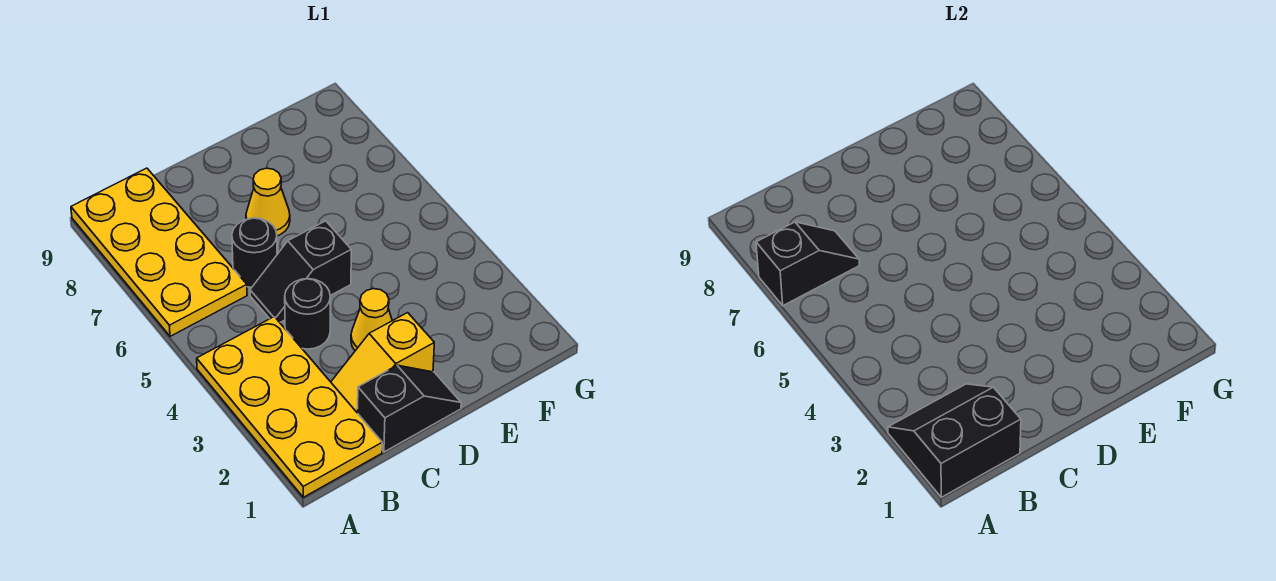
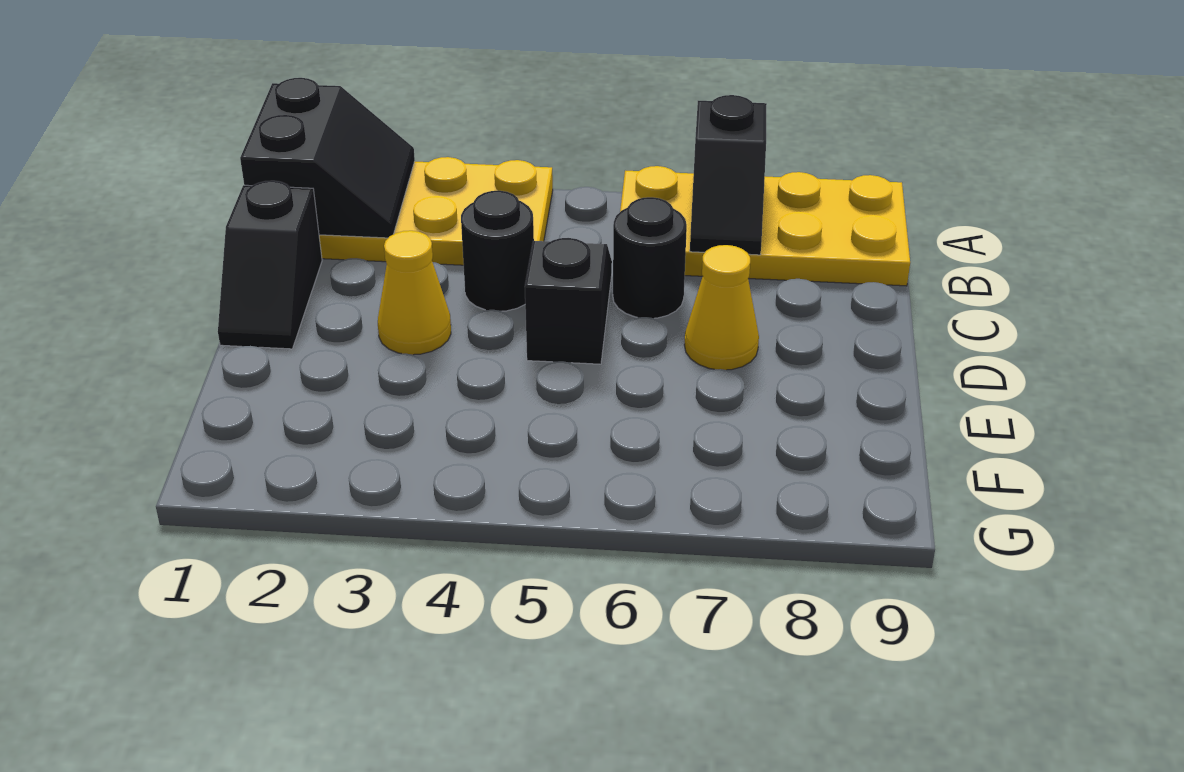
yellow slope C2:D2 level 1 top D -> none

